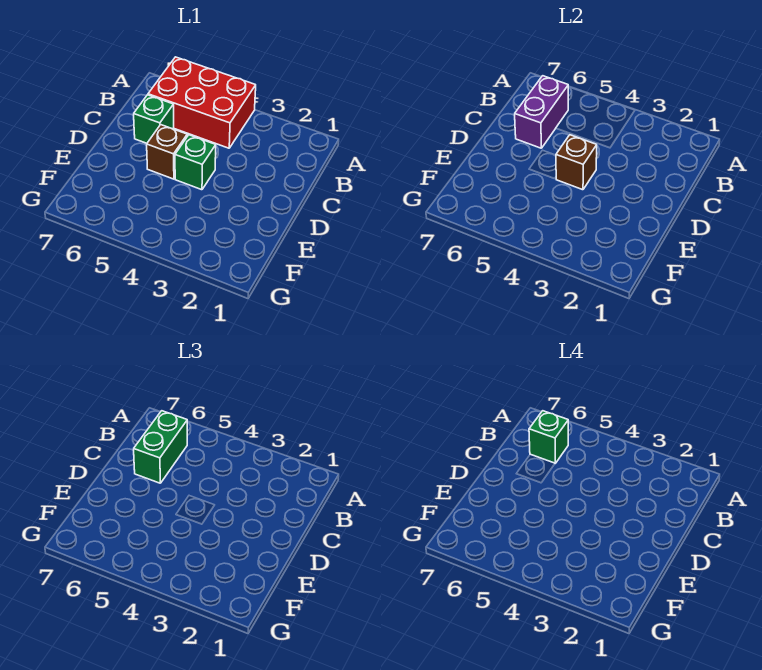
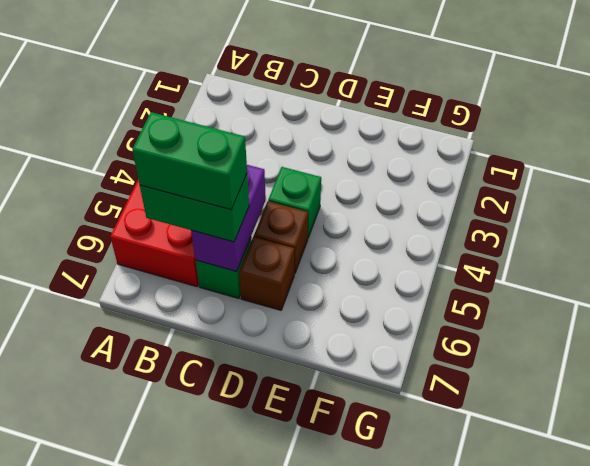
purple brick B6:C6 level 2 -> purple brick C5:C6 level 2
green brick B6 level 4 -> green brick B6:C6 level 4
brown brick D4 level 2 -> brown brick D6 level 1

